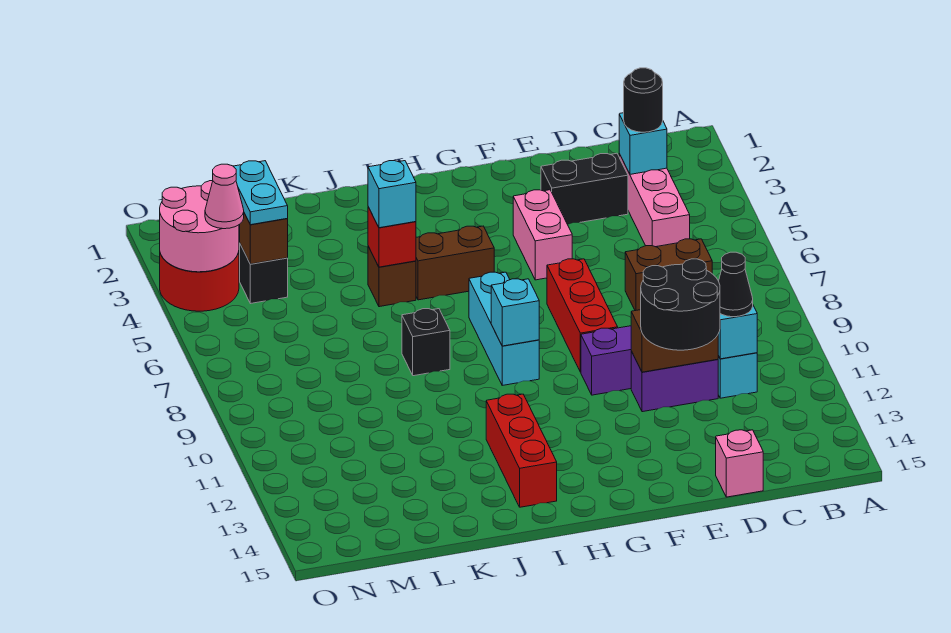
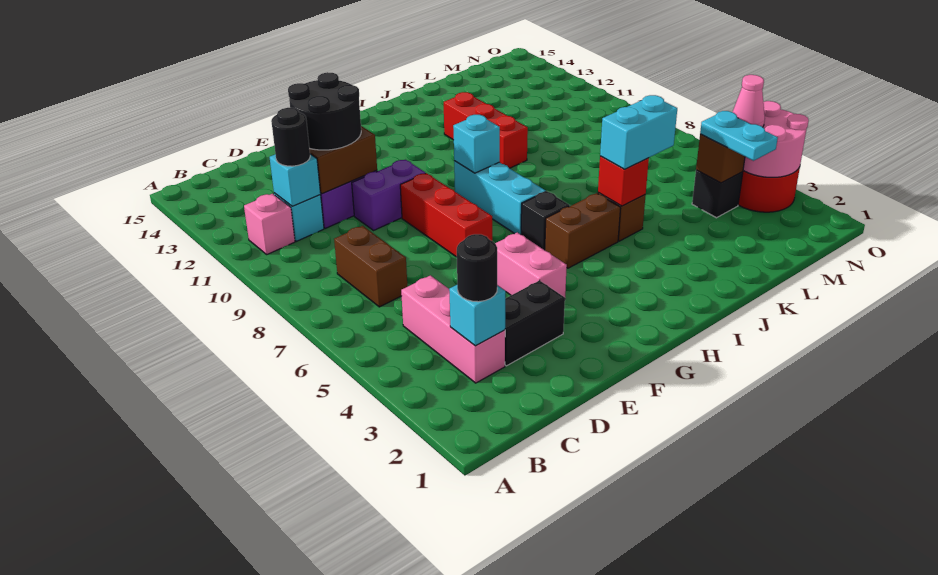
brown brick C7:D7 level 1 -> brown brick C7:C8 level 1
black cone C11 level 3 -> black round brick C11 level 3
pink brick D15 level 1 -> pink brick B11 level 1
red brick I12:I14 level 1 -> red brick J10:J12 level 1
cyan brick J5 level 3 -> cyan brick J5:K5 level 3
black brick J8 level 1 -> black brick H6 level 1

